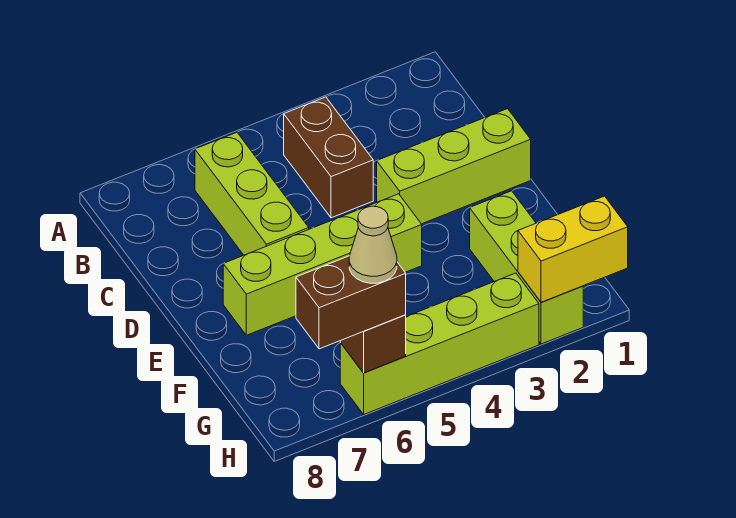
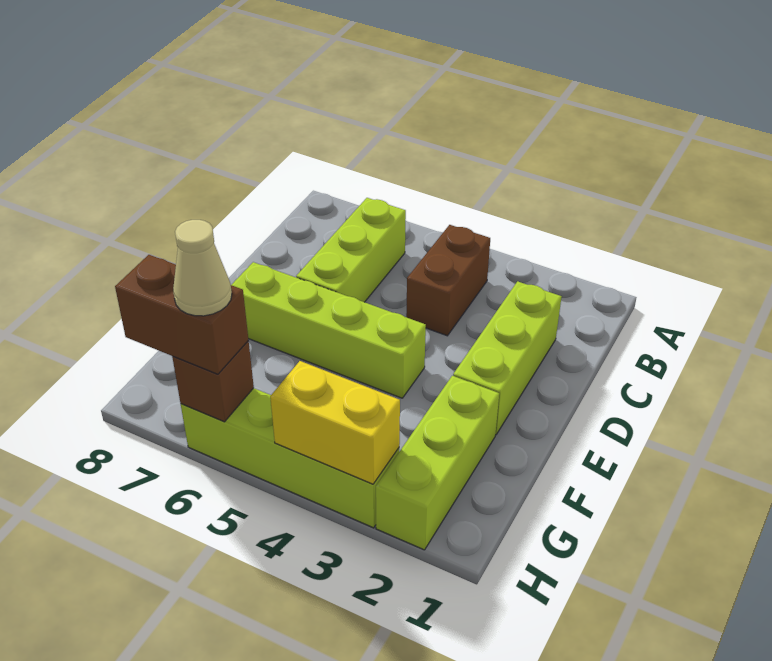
lime brick D1:D3 level 1 -> lime brick C2:E2 level 1
yellow brick H1:H2 level 2 -> yellow brick H3:H4 level 2

